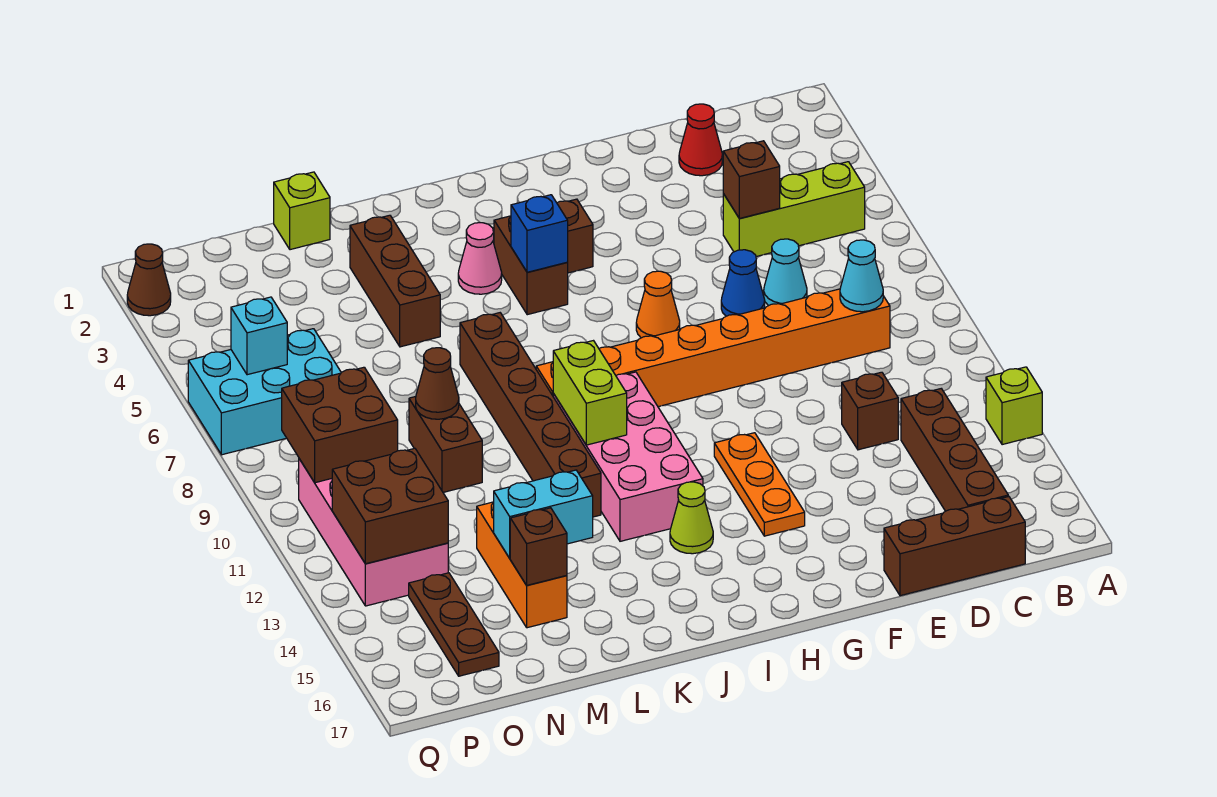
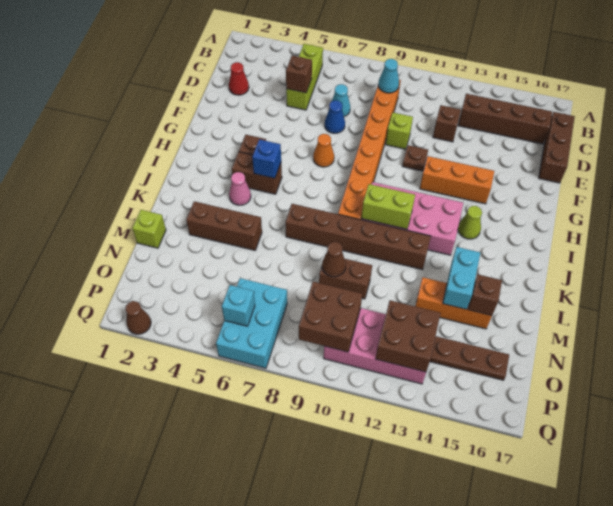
lime brick A13 level 1 -> lime brick E10 level 1
none -> brown plate F11 level 1
orange plate G12:G14 level 1 -> orange brick G12:G14 level 1

